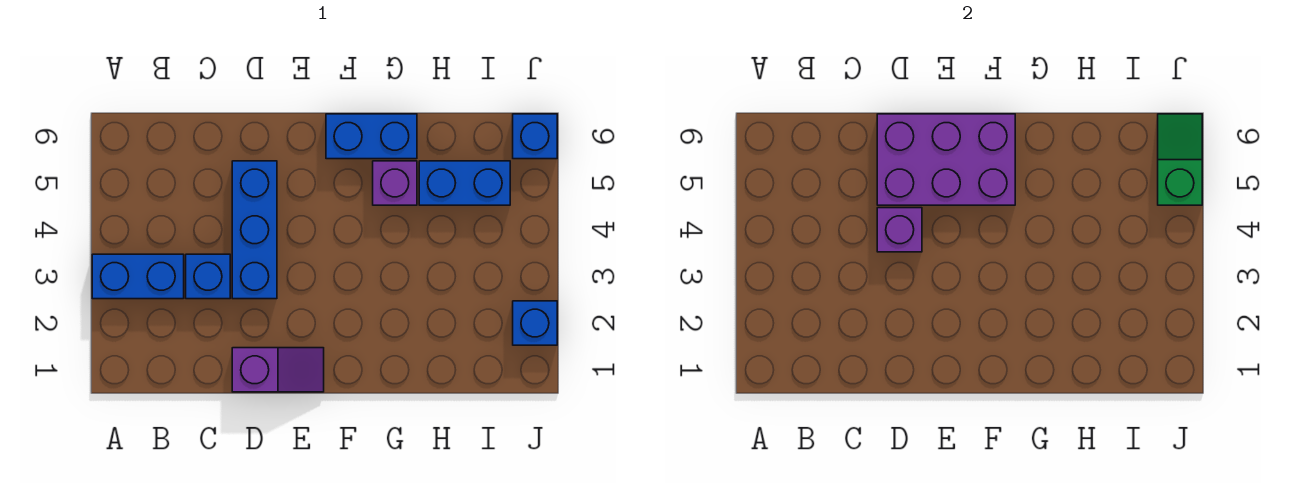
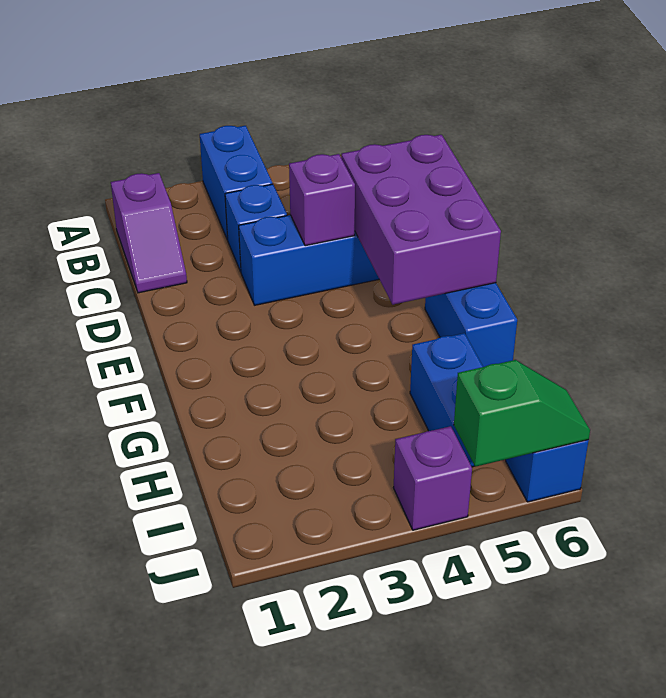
purple slope D1:E1 level 1 top D -> purple slope B1:C1 level 1 top B
purple brick G5 level 1 -> purple brick J4 level 1
blue brick J2 level 1 -> none

